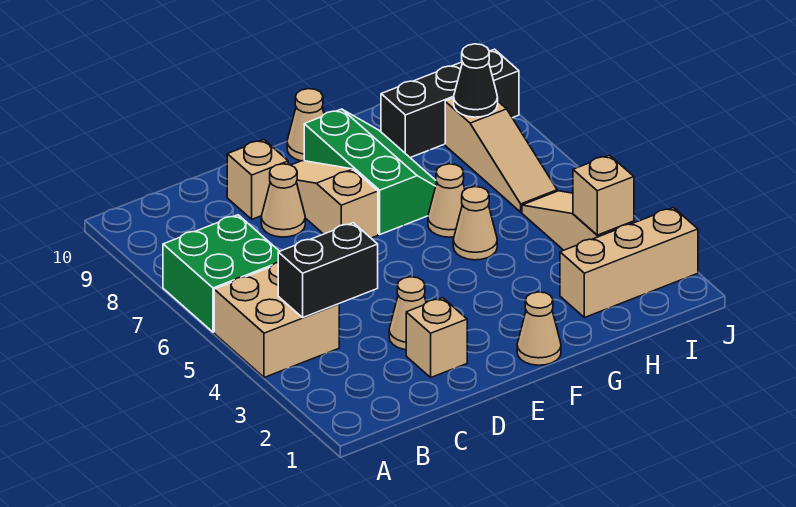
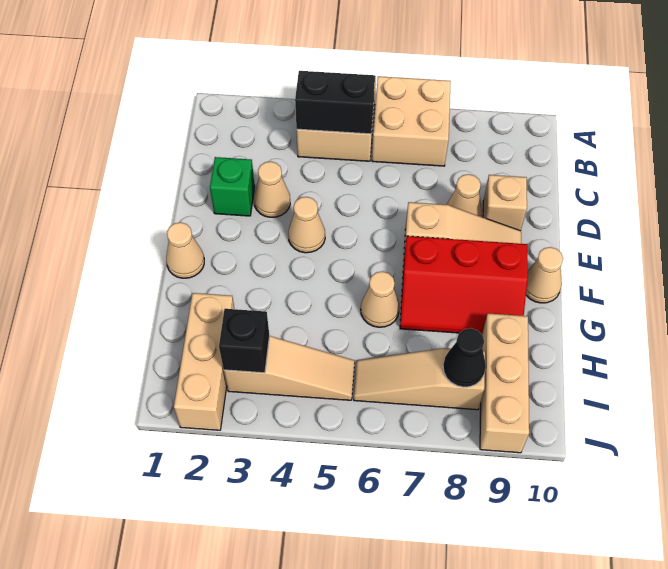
green brick A6:B7 level 1 -> tan brick A6:B7 level 1
black brick B4:C4 level 2 -> black brick B4:B5 level 2
tan brick D2 level 1 -> green brick D2 level 1
green slope F7:G9 level 1 top F -> red slope F7:G9 level 1 top F
tan cone G5 level 1 -> tan cone E4 level 1
black brick H9:J9 level 1 -> tan brick H9:J9 level 1
tan brick I3 level 2 -> black brick I3 level 2

